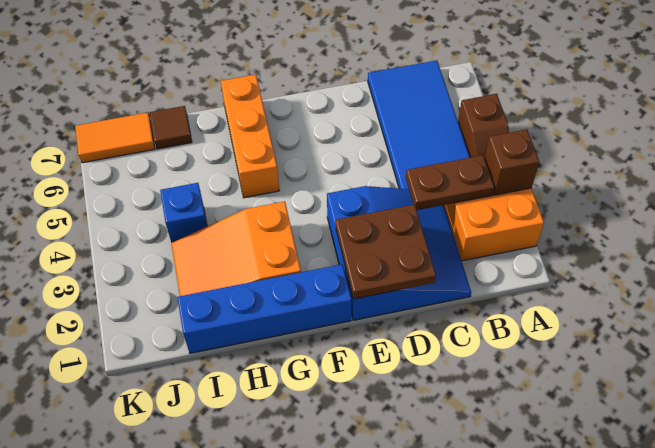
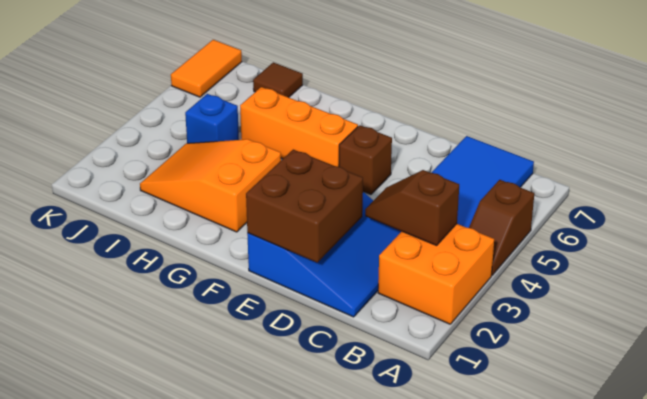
brown brick A3 level 2 -> brown brick E5 level 1
brown plate B3:C3 level 2 -> brown slope B3:C3 level 2 top B
brown plate D1:E2 level 2 -> brown brick D1:E2 level 2
blue brick F1:I1 level 1 -> none
orange brick G5:G7 level 1 -> orange brick F5:H5 level 1
orange tile J7:K7 level 1 -> orange tile K6:K7 level 1

